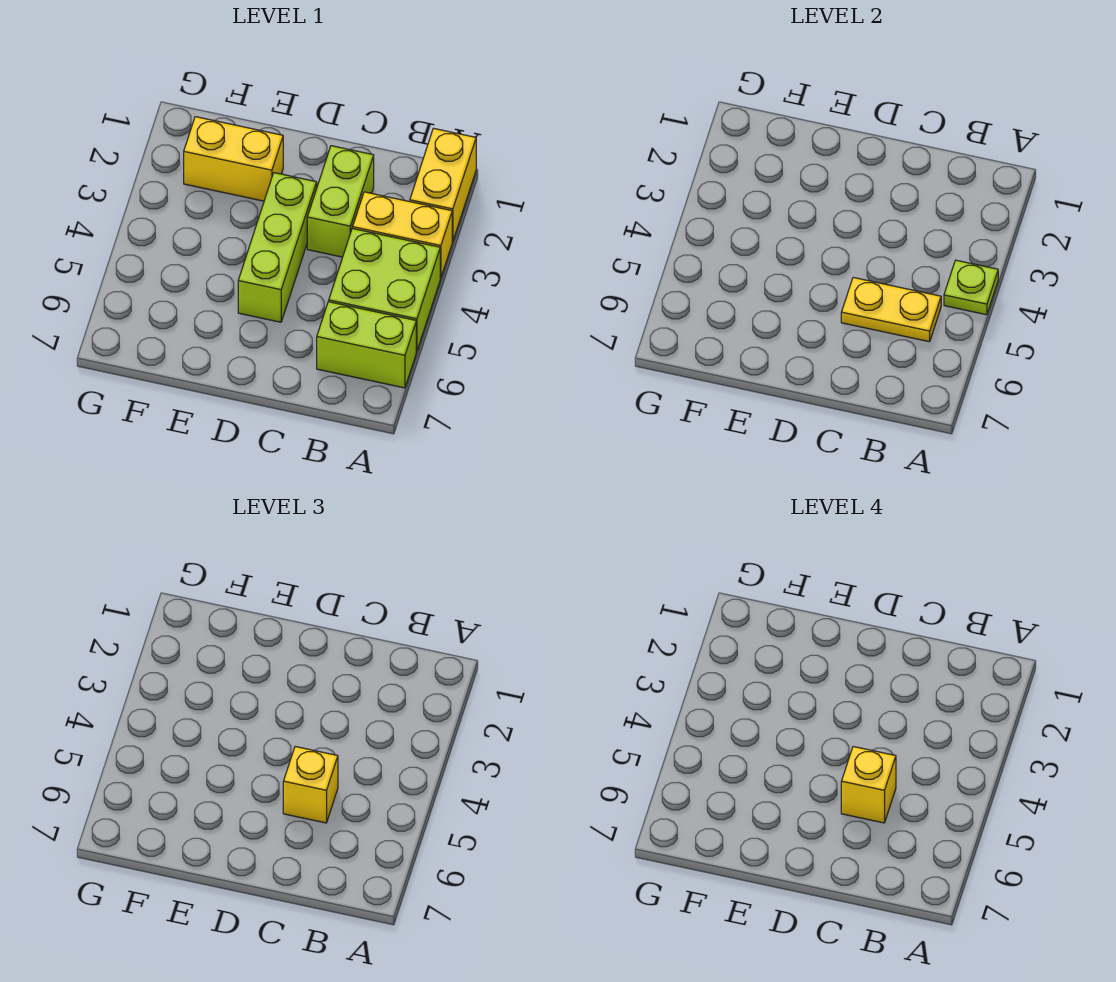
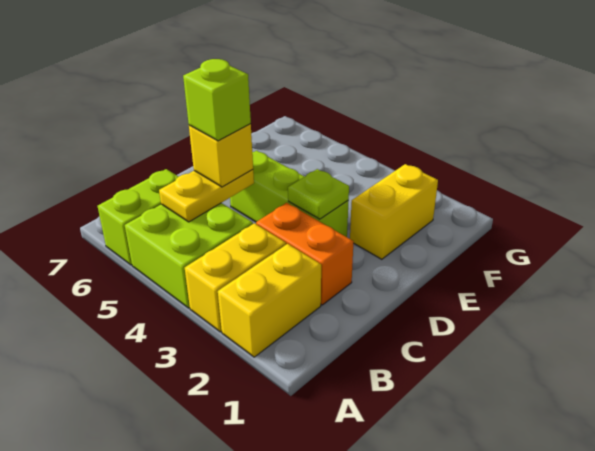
yellow brick A1:A2 level 1 -> yellow brick A2:B2 level 1
lime plate A4 level 2 -> lime plate D3 level 2
lime brick C2:C3 level 1 -> orange brick C2:C3 level 1
yellow brick C5 level 4 -> lime brick C5 level 4

